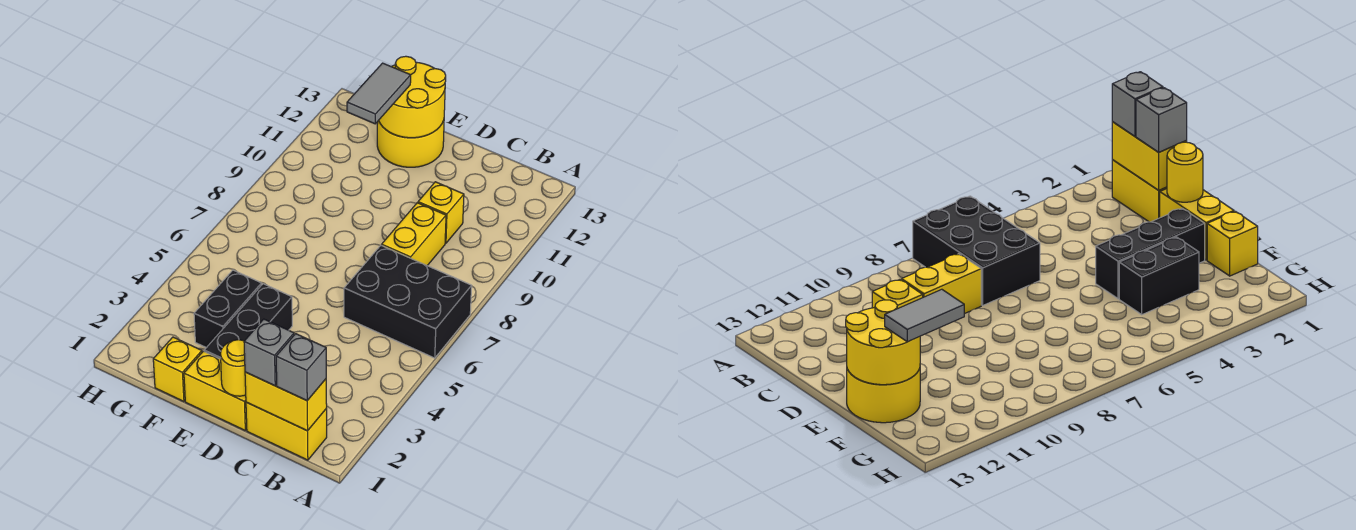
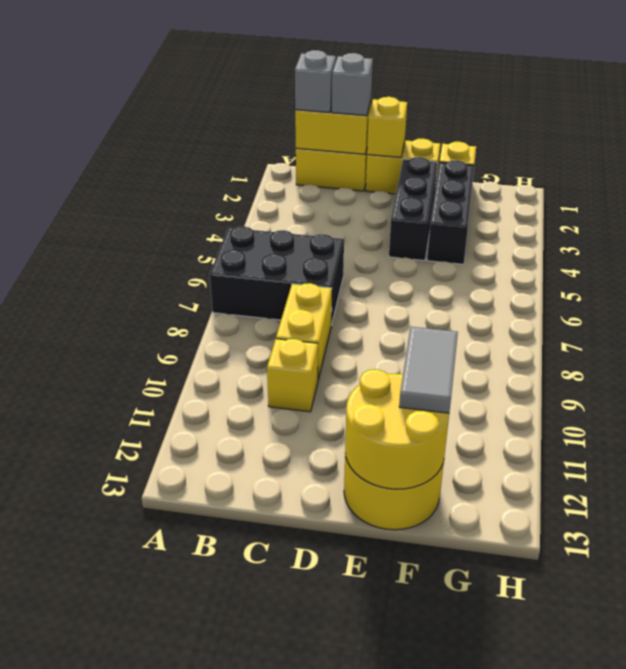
yellow round brick D1 level 2 -> yellow brick D1 level 2
black brick F3:F4 level 1 -> black brick F2:F4 level 1

